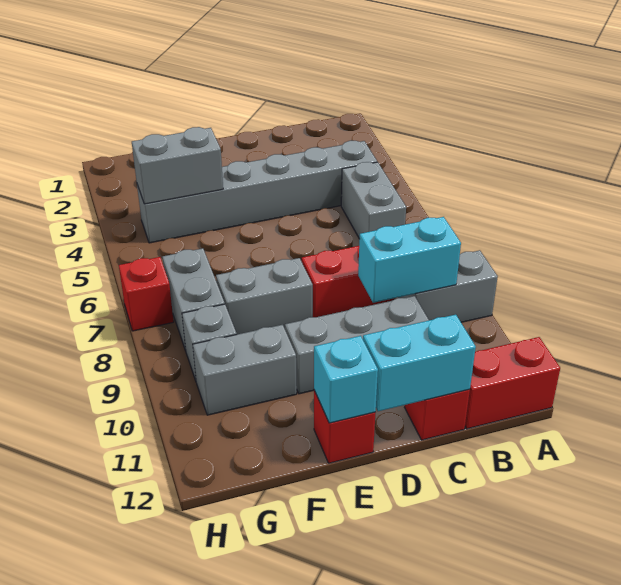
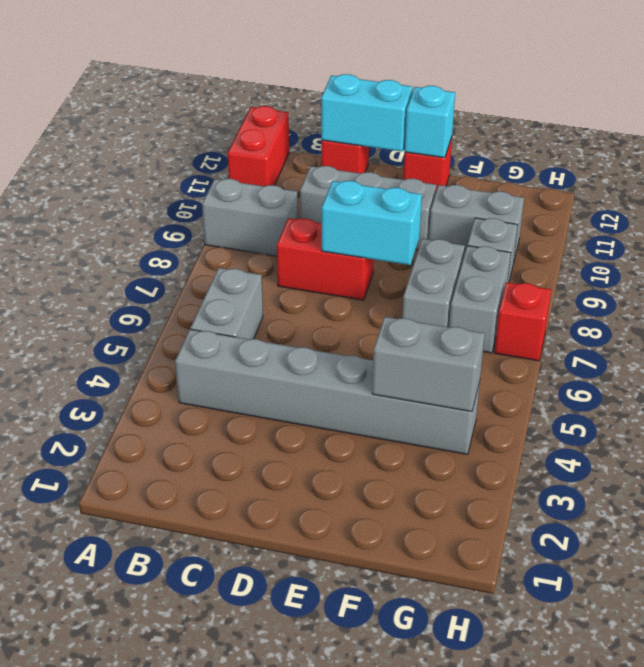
red brick A12:B12 level 1 -> red brick A11:A12 level 1
cyan brick B9:C9 level 2 -> cyan brick D8:E8 level 2
grey brick E8:F8 level 1 -> grey brick F7:F8 level 1

